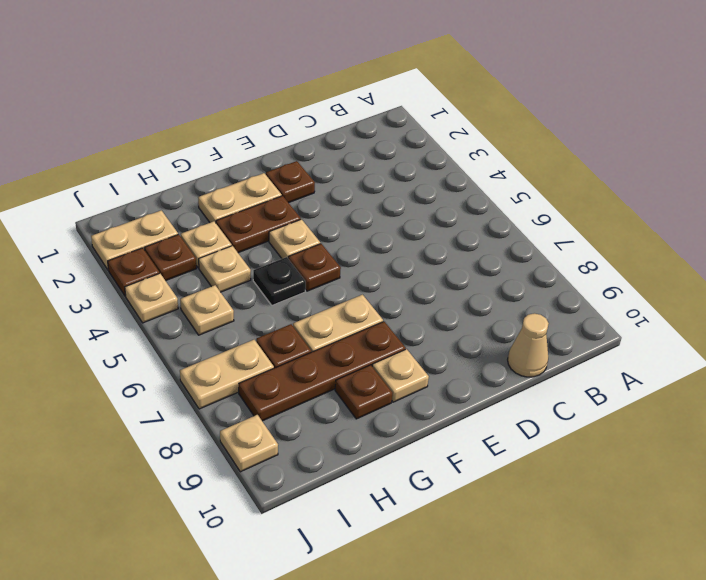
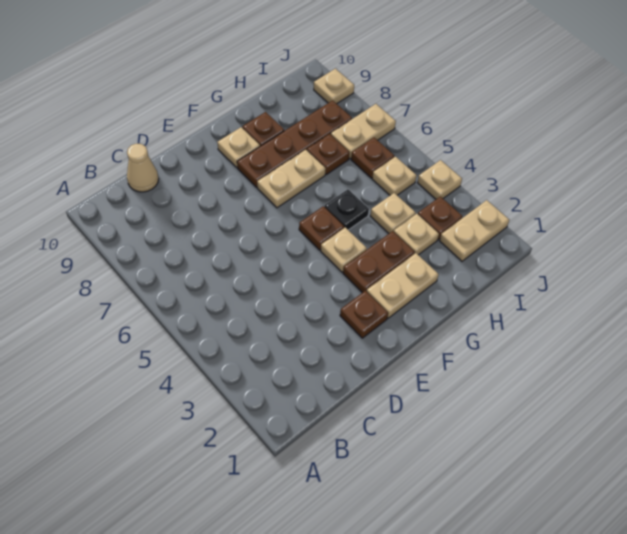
brown plate J3 level 1 -> brown plate I6 level 1

